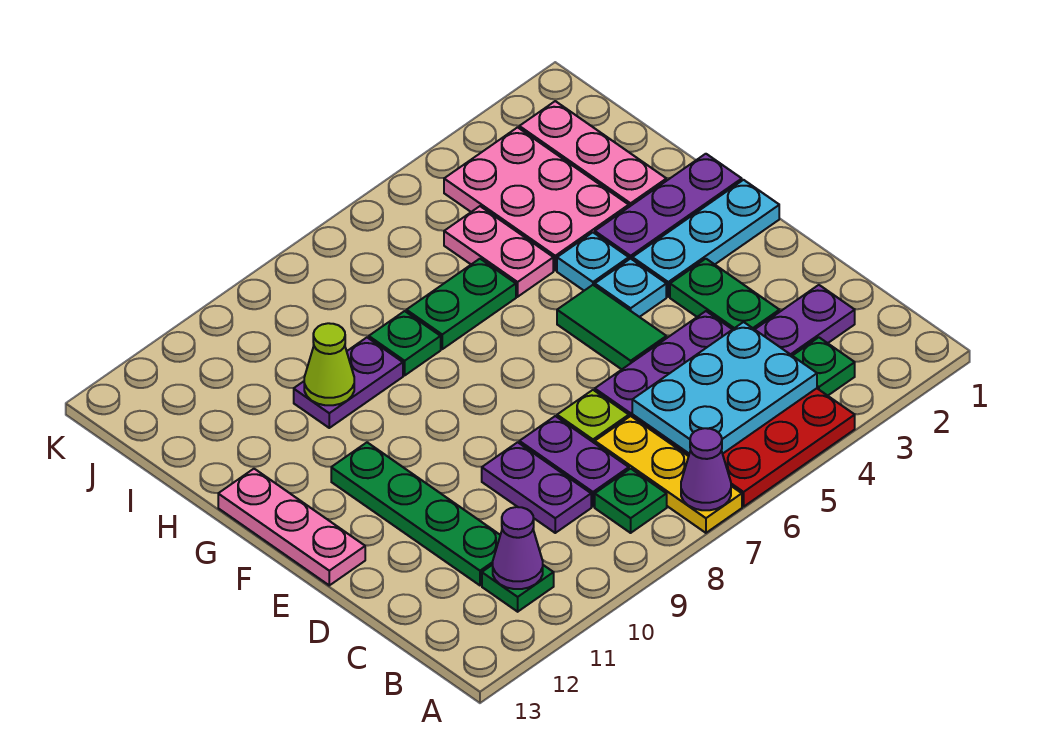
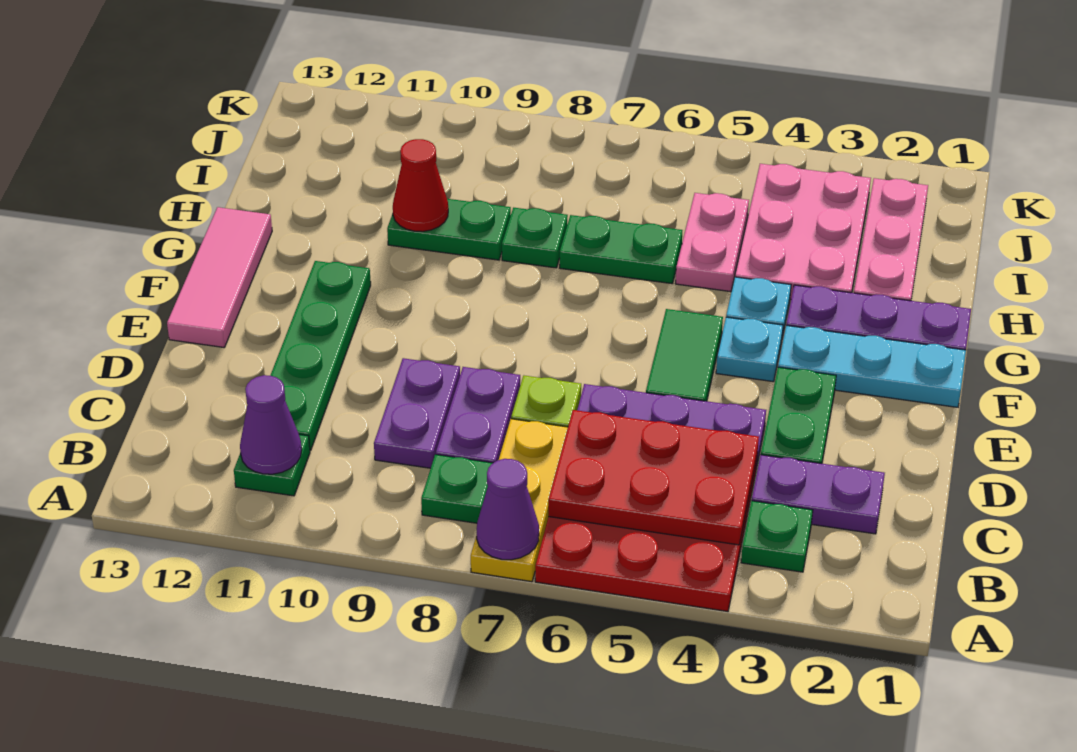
cyan plate B4:C6 level 2 -> red plate B4:C6 level 2
pink plate E13:G13 level 1 -> pink tile E13:G13 level 1
purple plate H9:H10 level 1 -> green plate H9:H10 level 1
lime cone H10 level 2 -> red cone H10 level 2

